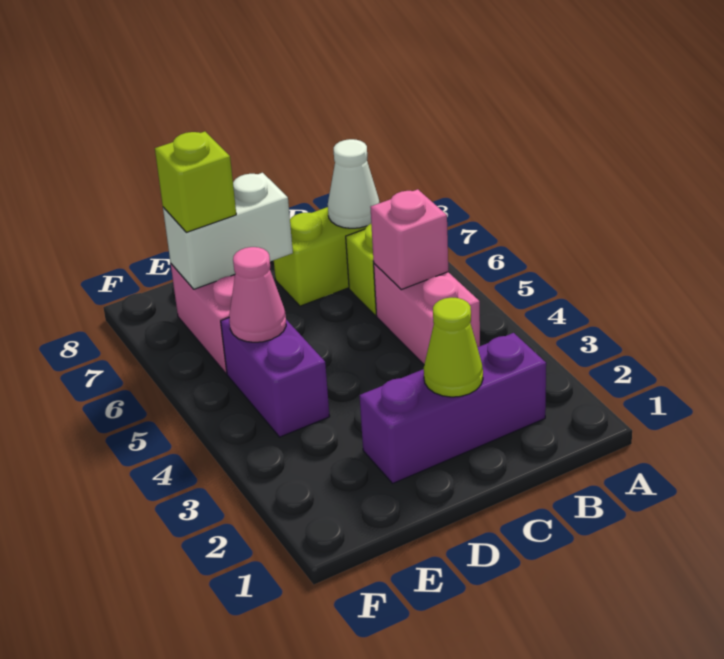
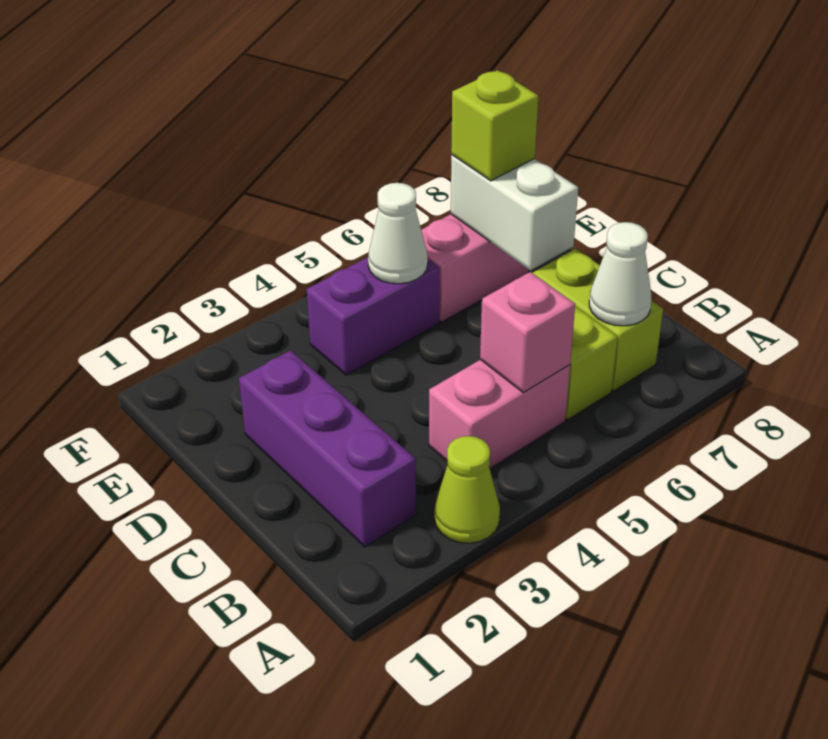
lime cone C2 level 2 -> lime cone A3 level 1
pink cone E5 level 2 -> white cone E5 level 2

